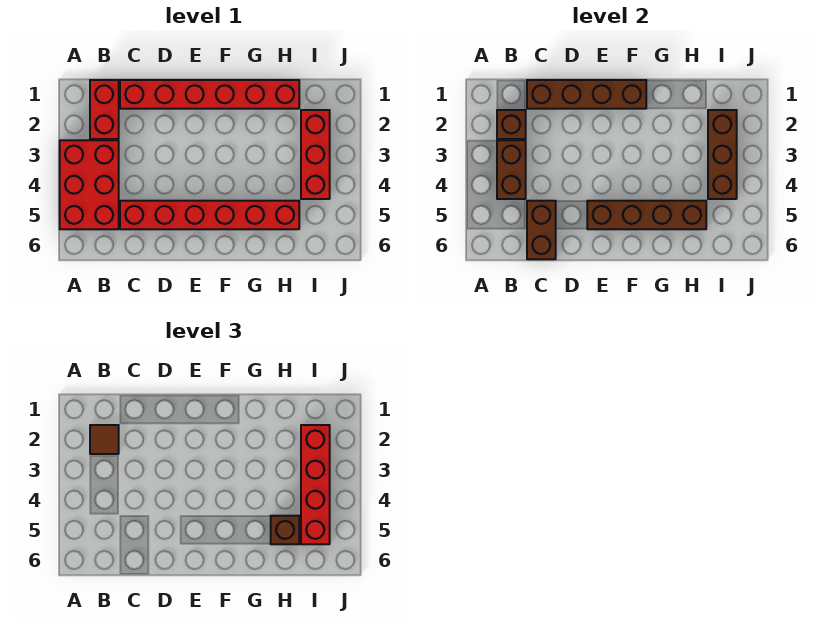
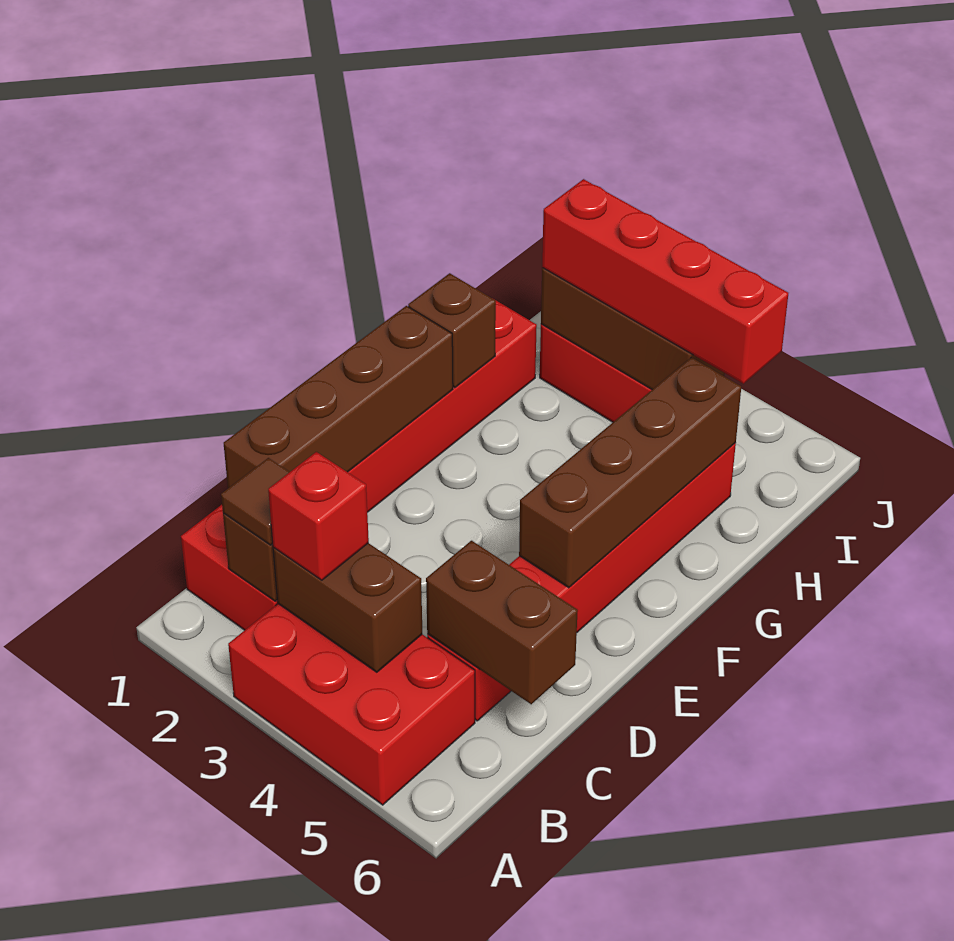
none -> red brick B3 level 3
brown brick H5 level 3 -> brown brick G1 level 2

